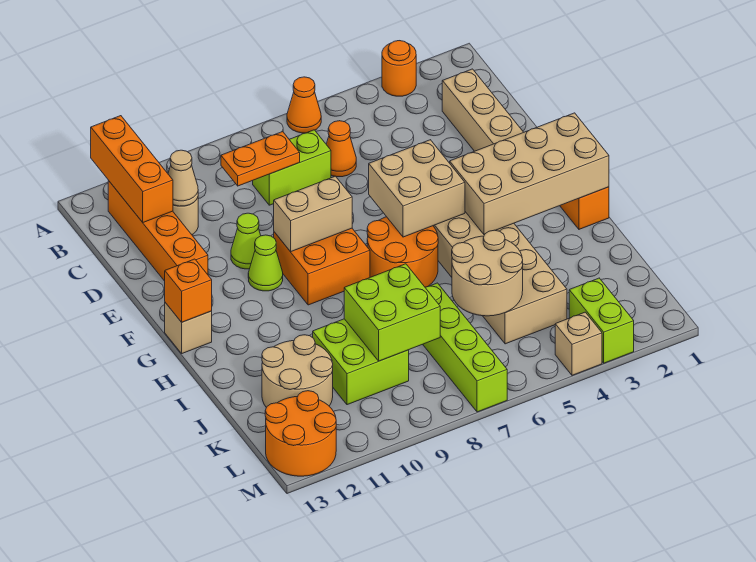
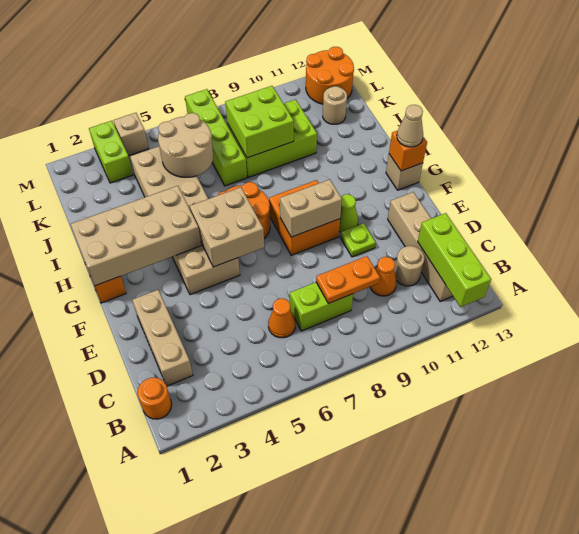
orange round brick A3 level 1 -> orange round brick B1 level 1
orange cone A6 level 1 -> orange cone C10 level 1
orange brick A12:C12 level 2 -> lime brick A12:C12 level 2
orange brick B12:E12 level 1 -> tan brick B12:E12 level 1
tan cone C11 level 2 -> tan cone G13 level 3
lime cone E10 level 1 -> lime plate E10 level 1
lime brick J9:K10 level 1 -> lime brick J8:K10 level 1
tan round brick J11:K12 level 1 -> tan round brick K12 level 1

